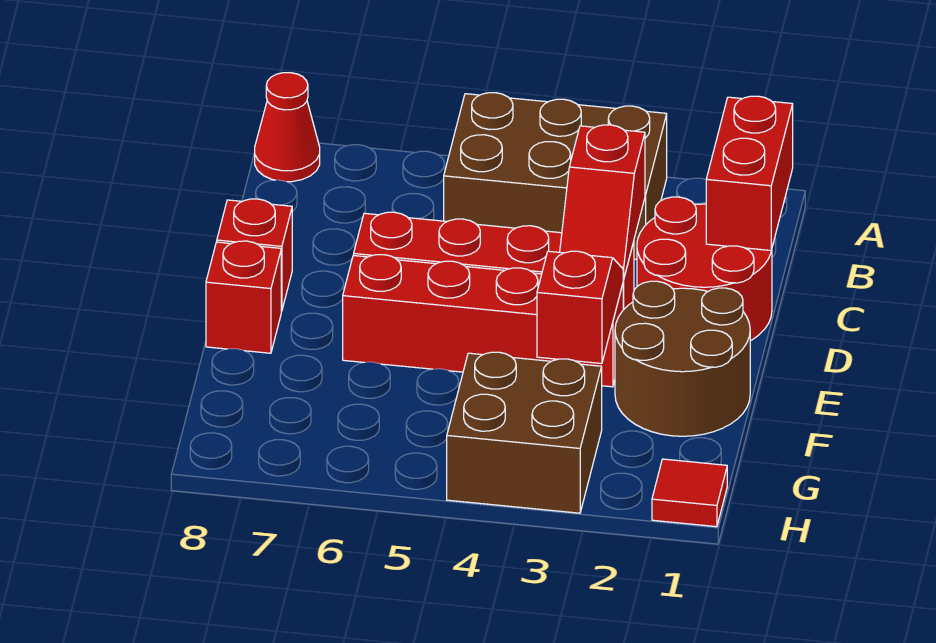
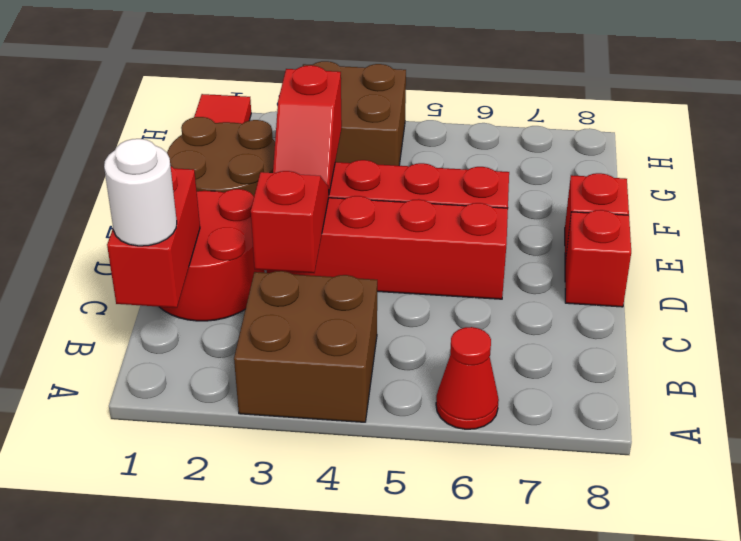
brown brick A3:B5 level 1 -> brown brick A3:B4 level 1
red cone A8 level 1 -> red cone A6 level 1
none -> white round brick B1 level 3

